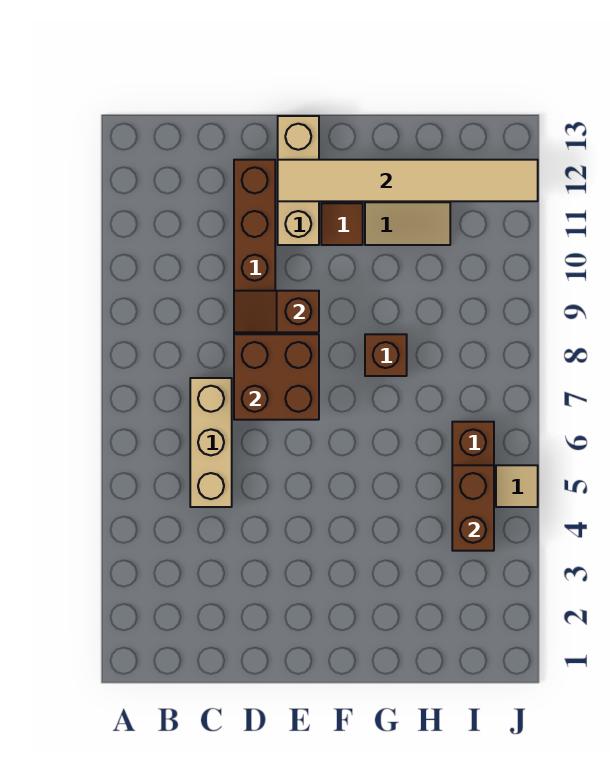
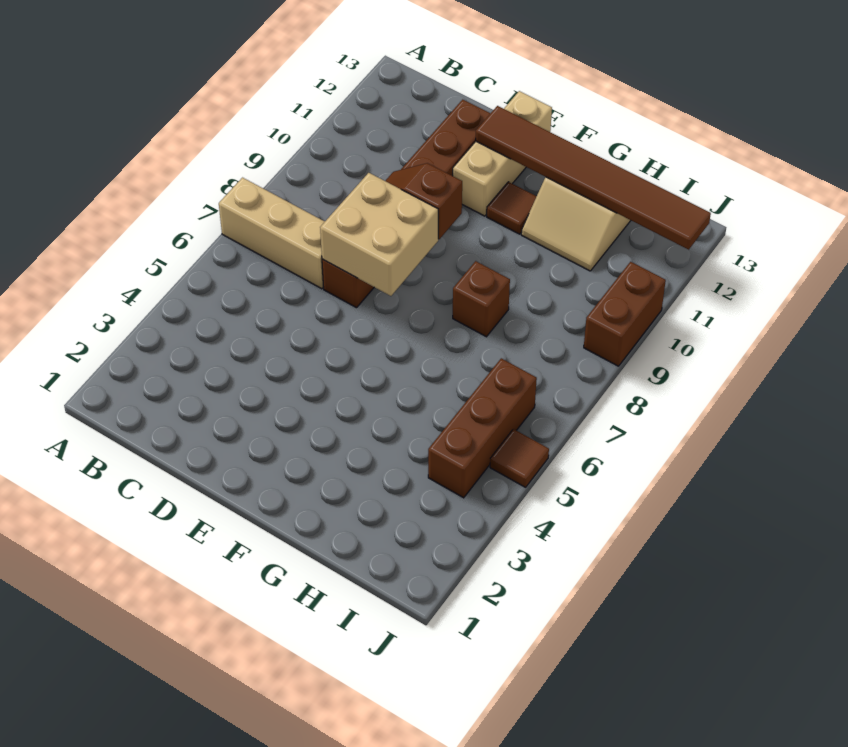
tan brick C5:C7 level 1 -> tan brick A7:C7 level 1
brown brick D7:E8 level 2 -> tan brick D7:E8 level 2
tan tile E12:J12 level 2 -> brown tile E12:J12 level 2
brown brick I4:I5 level 2 -> brown brick J9:J10 level 1
tan tile J5 level 1 -> brown tile J5 level 1

